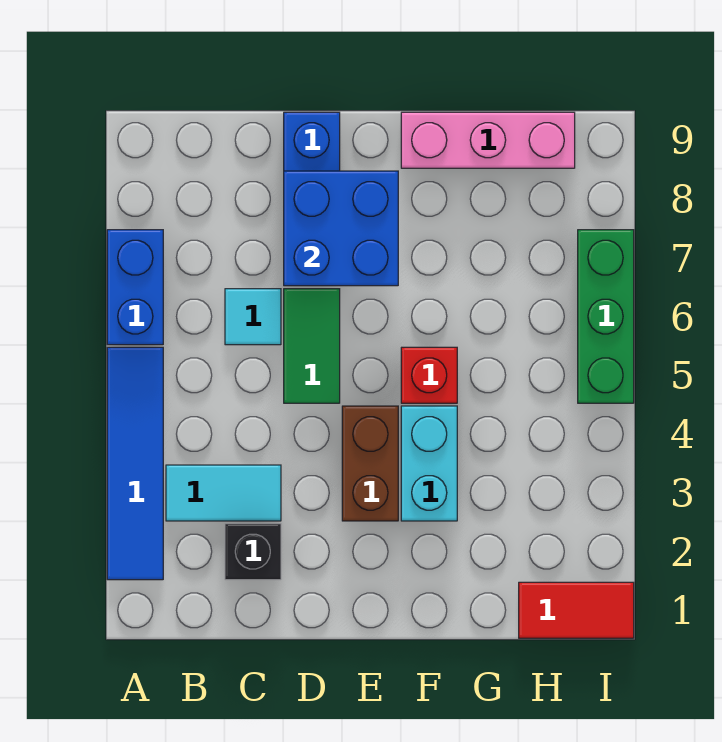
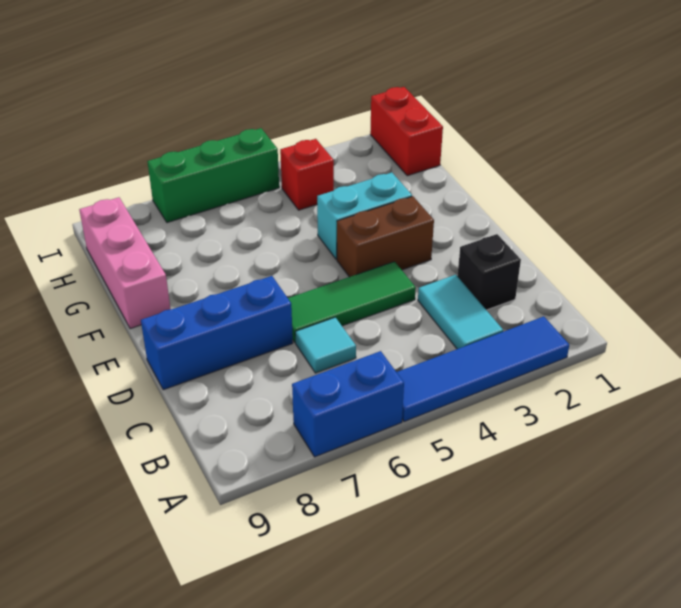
green tile D5:D6 level 1 -> green tile D4:D6 level 1
blue brick D7:E8 level 2 -> none
red brick F5 level 1 -> red brick H4 level 1
red tile H1:I1 level 1 -> red brick H1:I1 level 1

